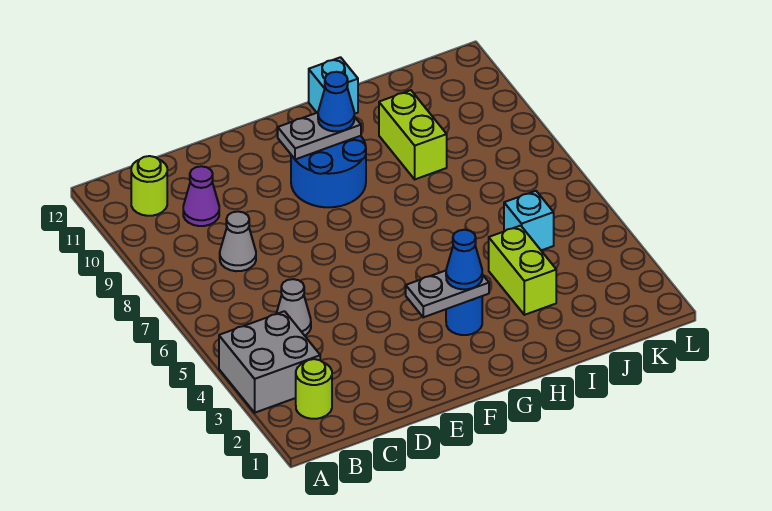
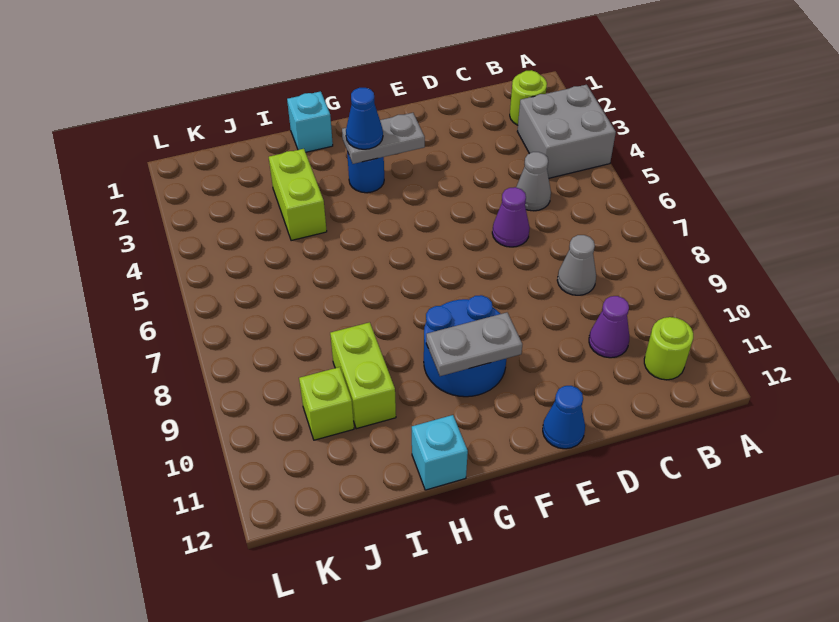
none -> purple cone D6 level 1
blue cone G10 level 3 -> blue cone E12 level 1
cyan brick J5 level 1 -> cyan brick H1 level 1
none -> lime brick J10 level 1

